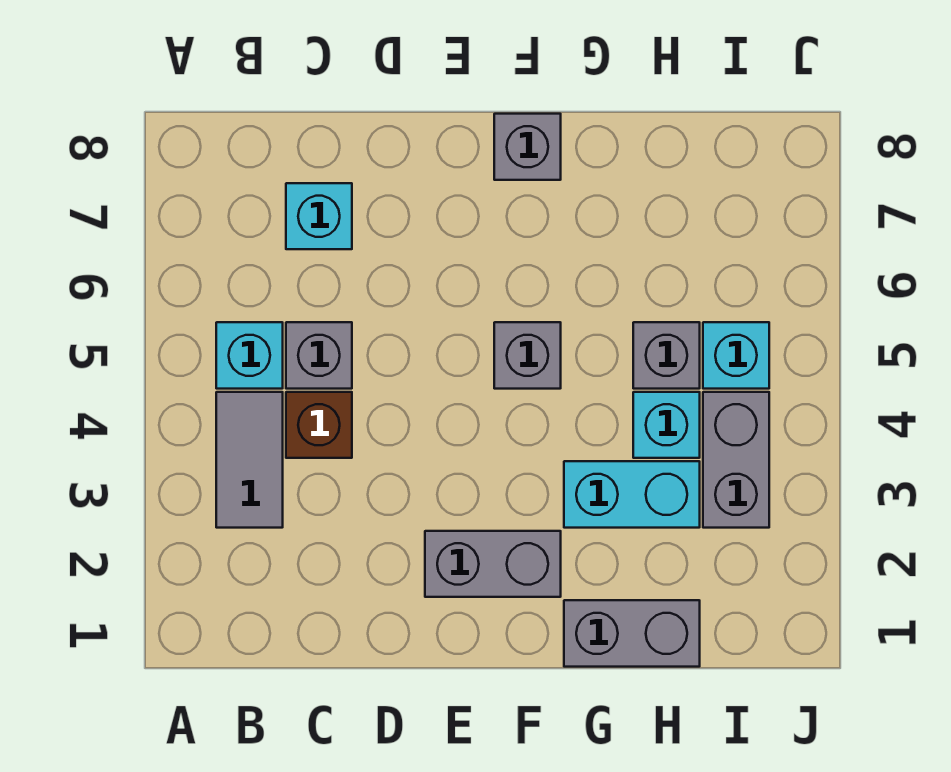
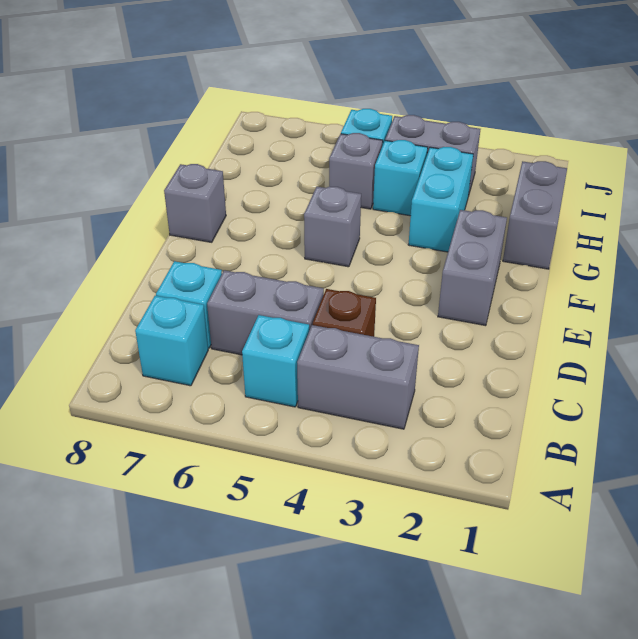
grey tile B3:B4 level 1 -> grey brick B3:B4 level 1
none -> cyan brick B7 level 1
grey brick C5 level 1 -> grey brick C5:C6 level 1

